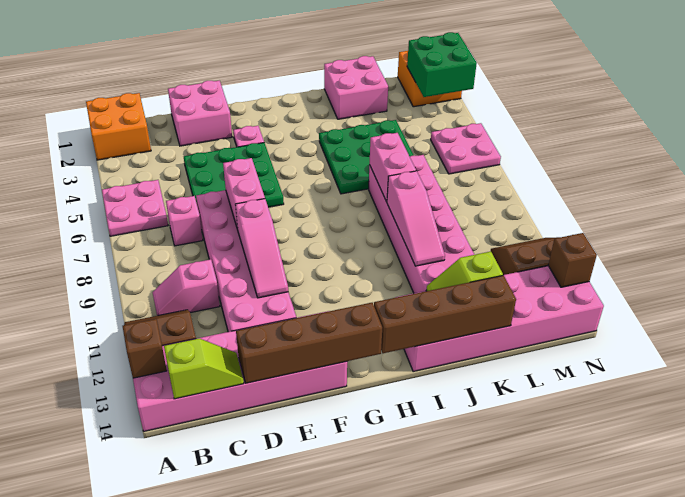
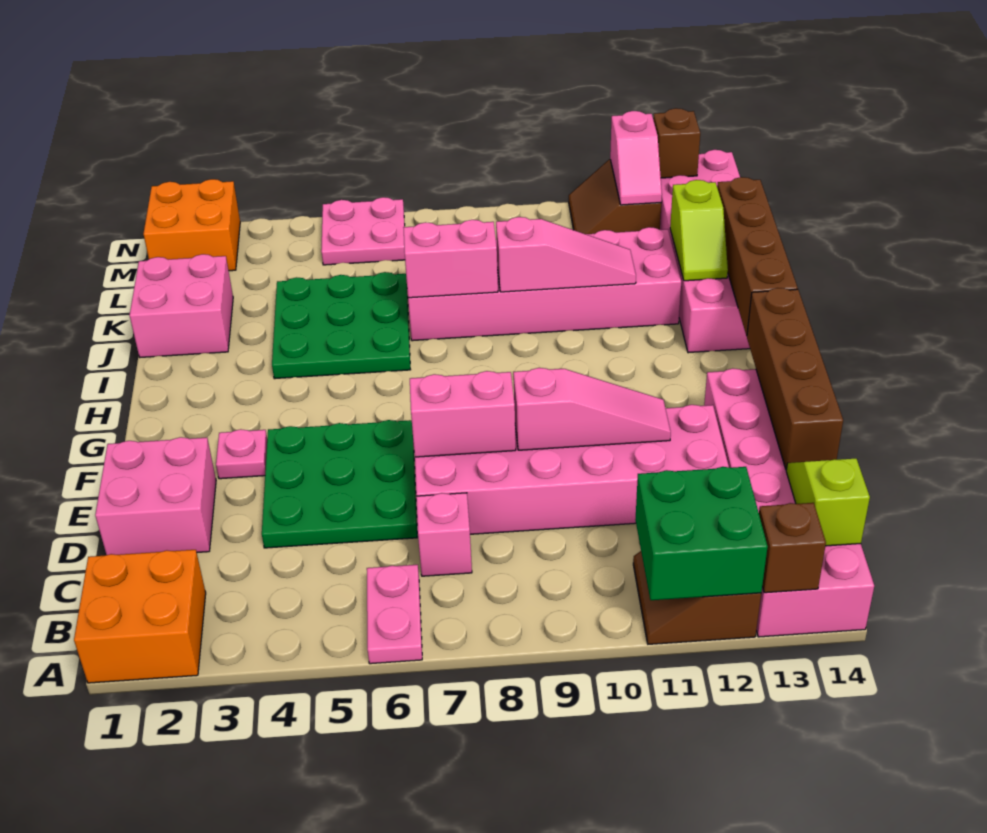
pink plate A5:B6 level 1 -> pink plate A6:B6 level 1
pink slope B10:C10 level 1 top C -> pink slope M12:N12 level 2 top N
green brick M2:N3 level 2 -> green brick A11:B12 level 2

